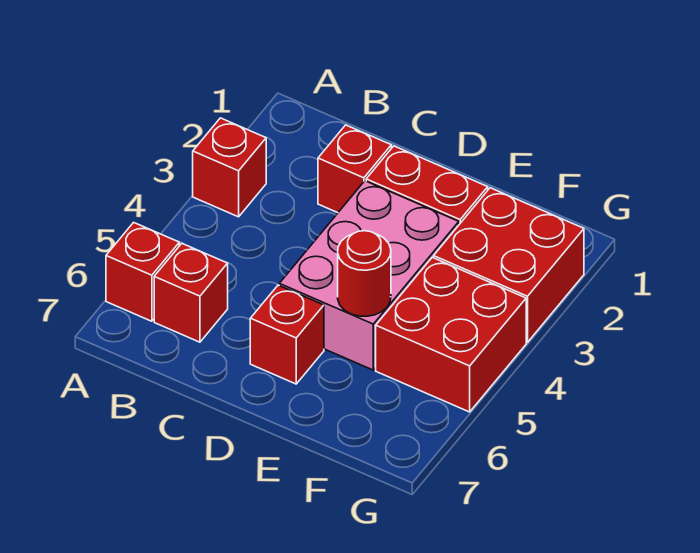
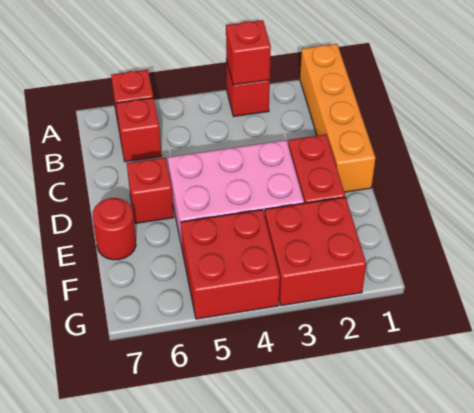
none -> orange brick A1:D1 level 1
red brick C2 level 1 -> red brick A3 level 2
red round brick E5 level 2 -> red round brick E7 level 1

